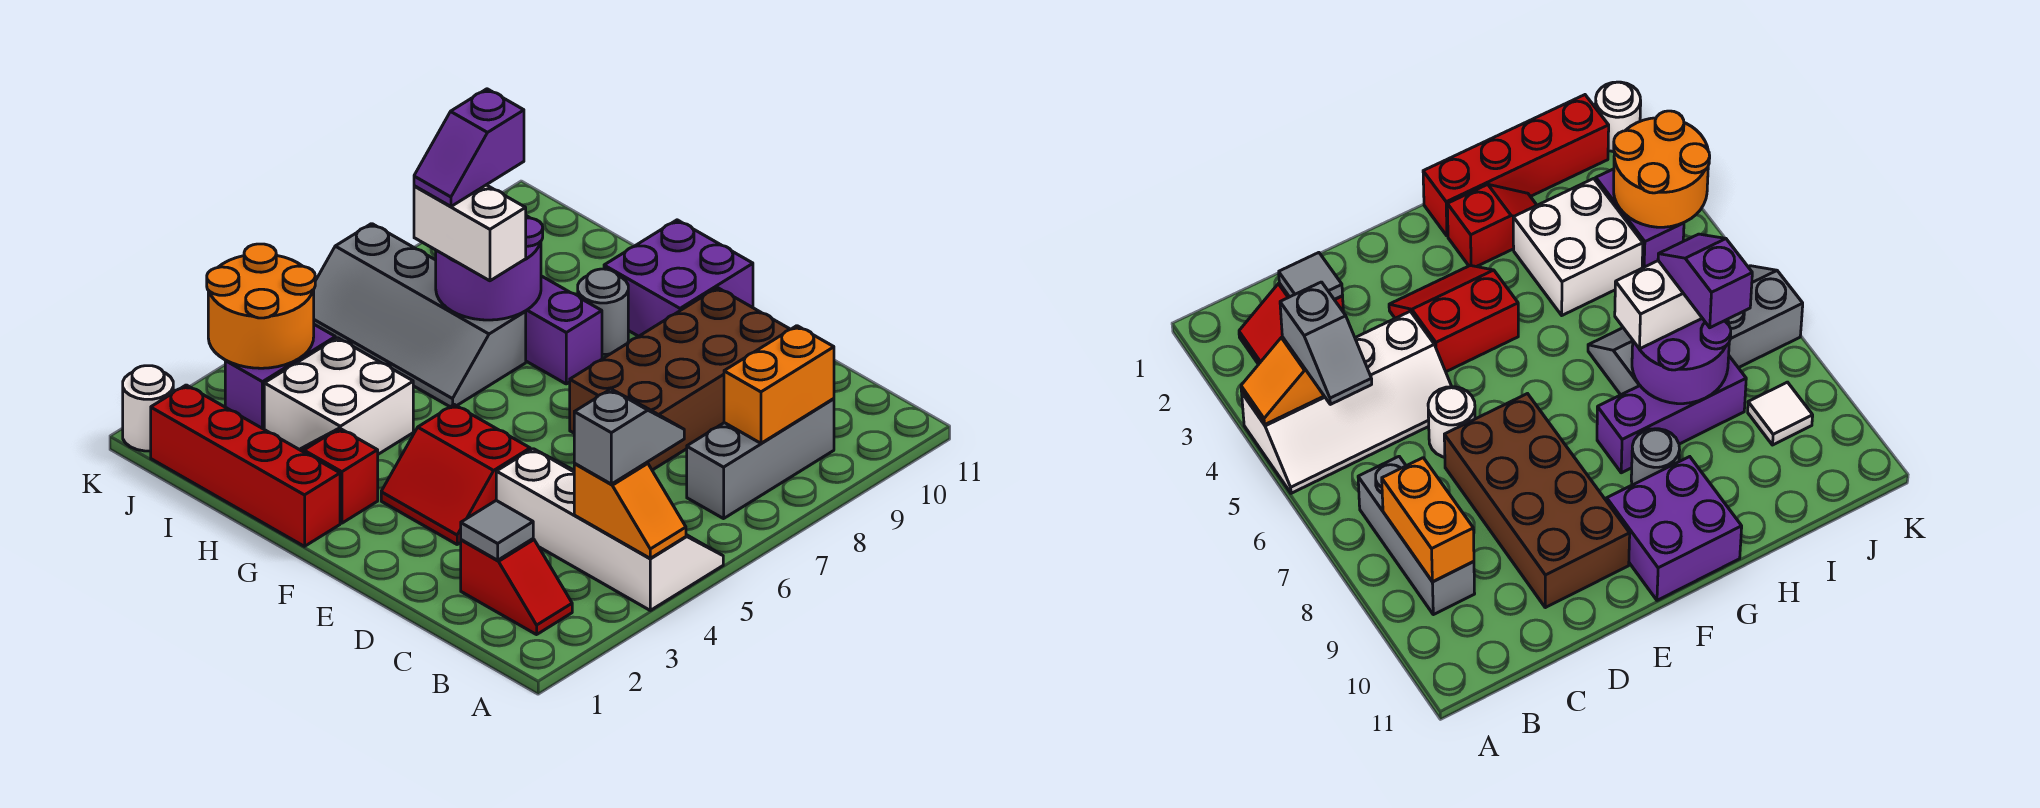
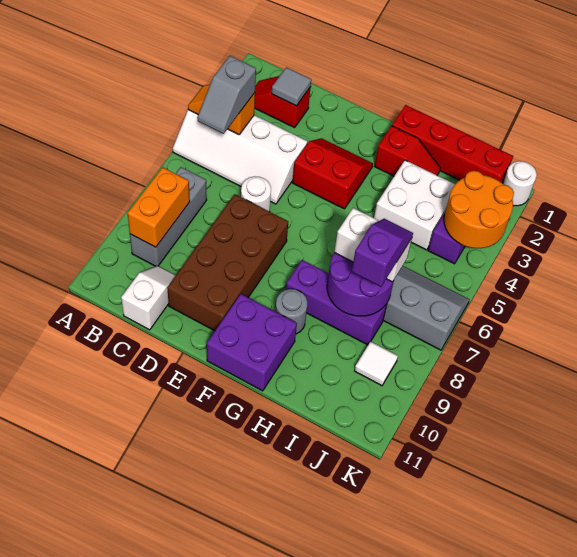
none -> white slope C10:C11 level 1 top 11

